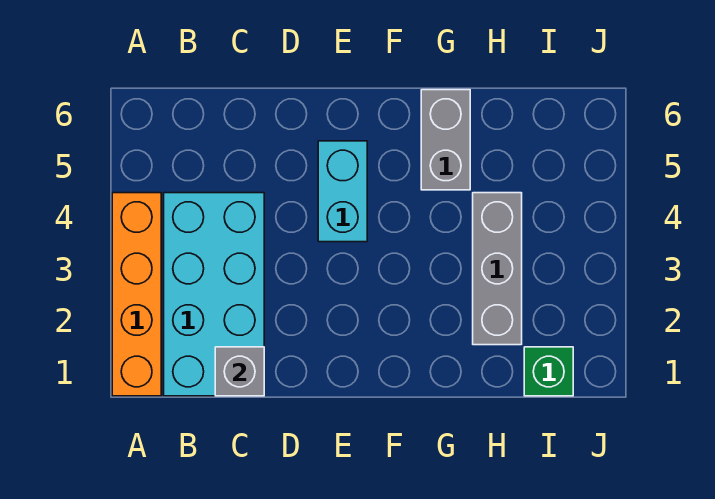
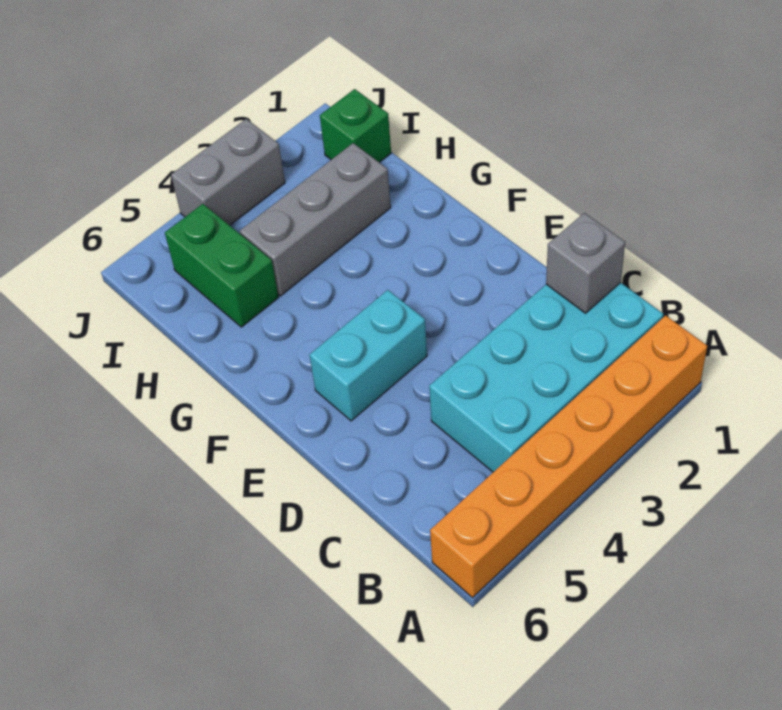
orange brick A1:A4 level 1 -> orange brick A1:A6 level 1
grey brick G5:G6 level 1 -> grey brick J3:J4 level 1
none -> green brick H5:I5 level 1

